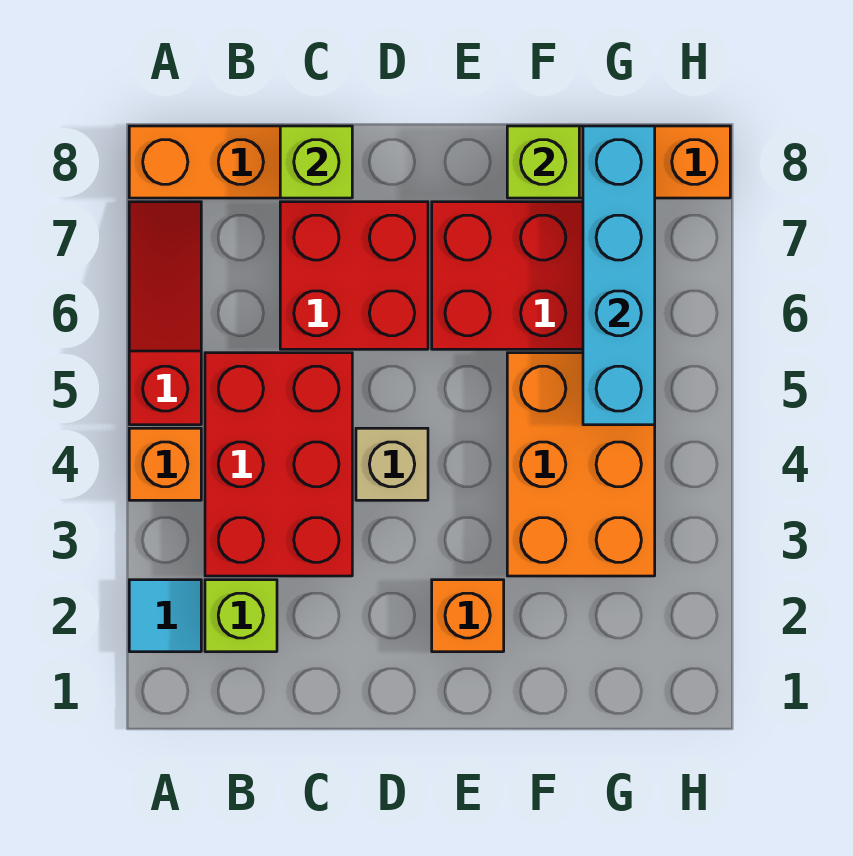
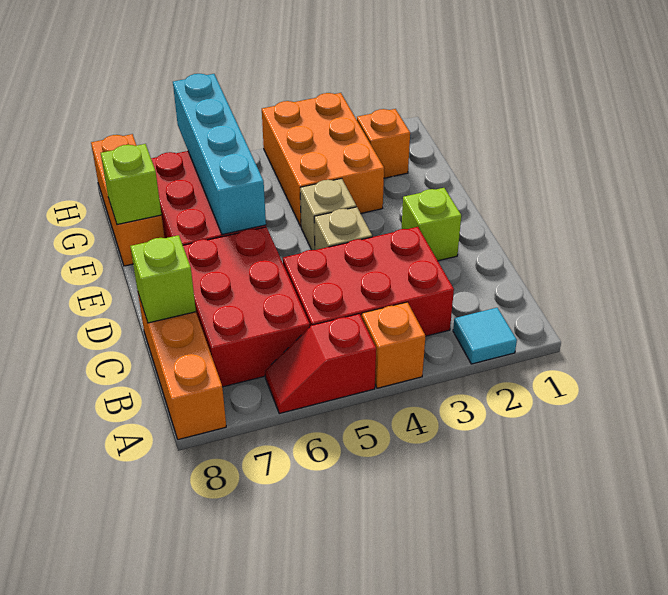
red slope A5:A7 level 1 top 5 -> red slope A5:A6 level 1 top 5
lime brick B2 level 1 -> lime brick D2 level 1
red brick C6:D7 level 1 -> red brick B6:D7 level 1
orange brick E2 level 1 -> orange brick G2 level 1
none -> tan brick E4 level 1
orange brick F3:G5 level 1 -> orange brick F3:H4 level 1
cyan brick G5:G8 level 2 -> cyan brick E6:H6 level 2

